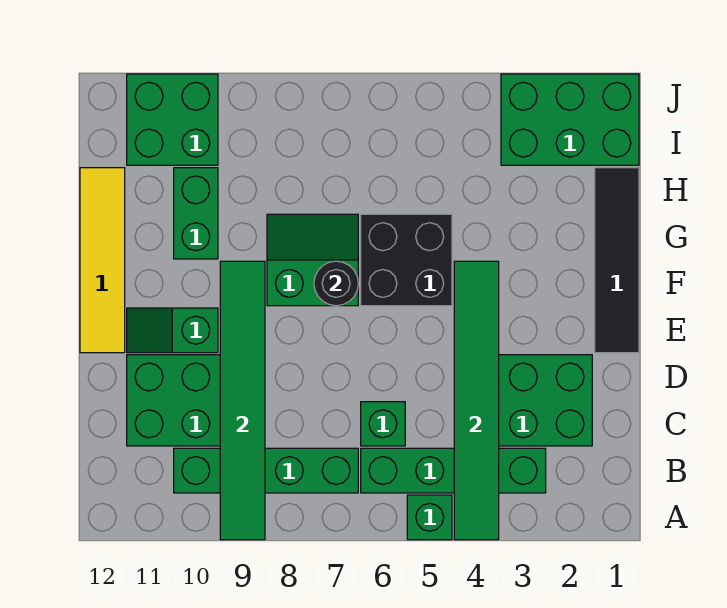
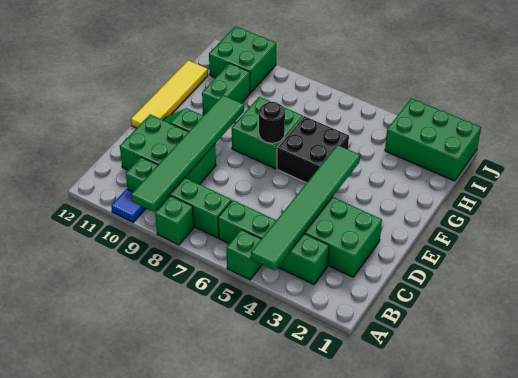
none -> blue tile A10 level 1
green brick C6 level 1 -> green brick A8 level 1
black tile E1:H1 level 1 -> none
green slope F7:G8 level 1 top F -> green brick F7:G8 level 1

